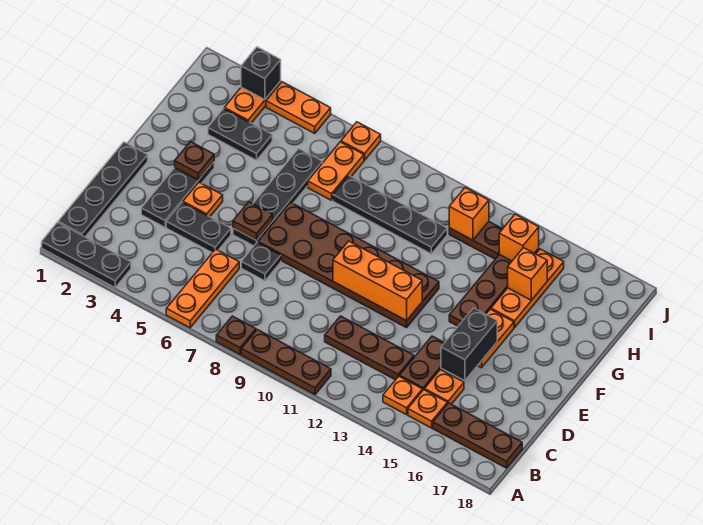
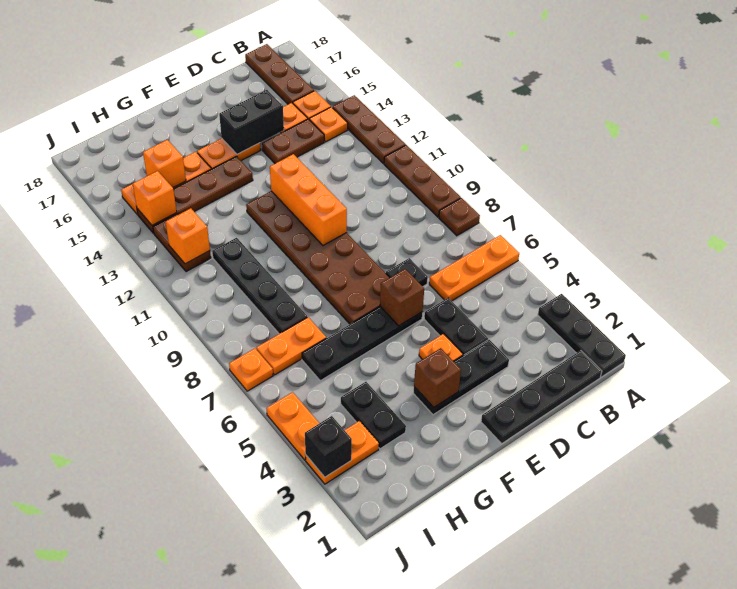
brown plate C11:C13 level 1 -> brown plate A12:A14 level 1
brown plate E6 level 2 -> brown brick E6 level 2
brown plate F3 level 2 -> brown brick F3 level 2

